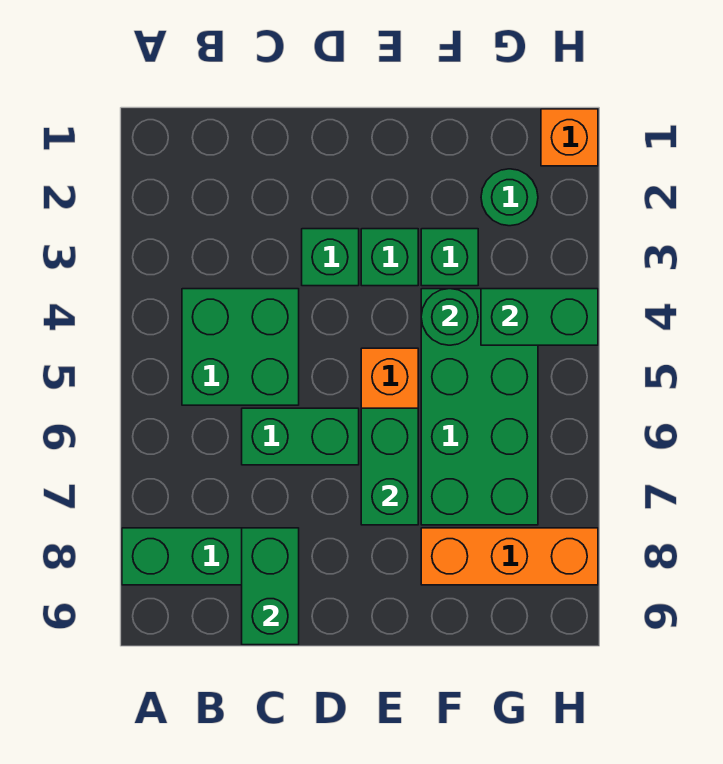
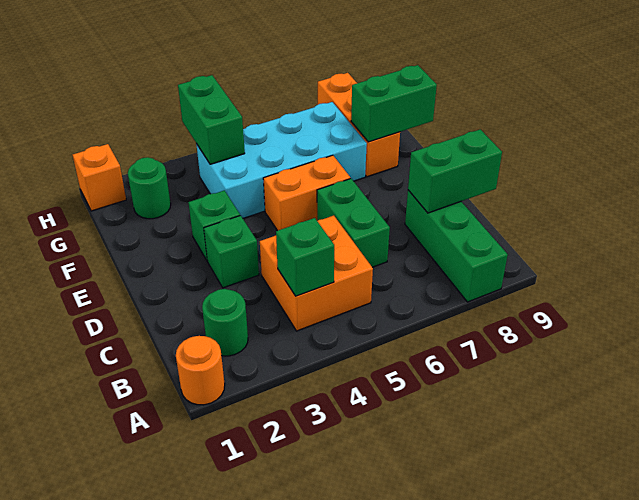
none -> orange round brick A1 level 1
green brick B4:C5 level 1 -> orange brick B4:C5 level 1
green brick E6:E7 level 2 -> green brick F8:F9 level 2
green brick F3 level 1 -> green brick B4 level 2
green brick F4:G7 level 1 -> cyan brick F4:G7 level 1
green round brick F4 level 2 -> green round brick B2 level 1

